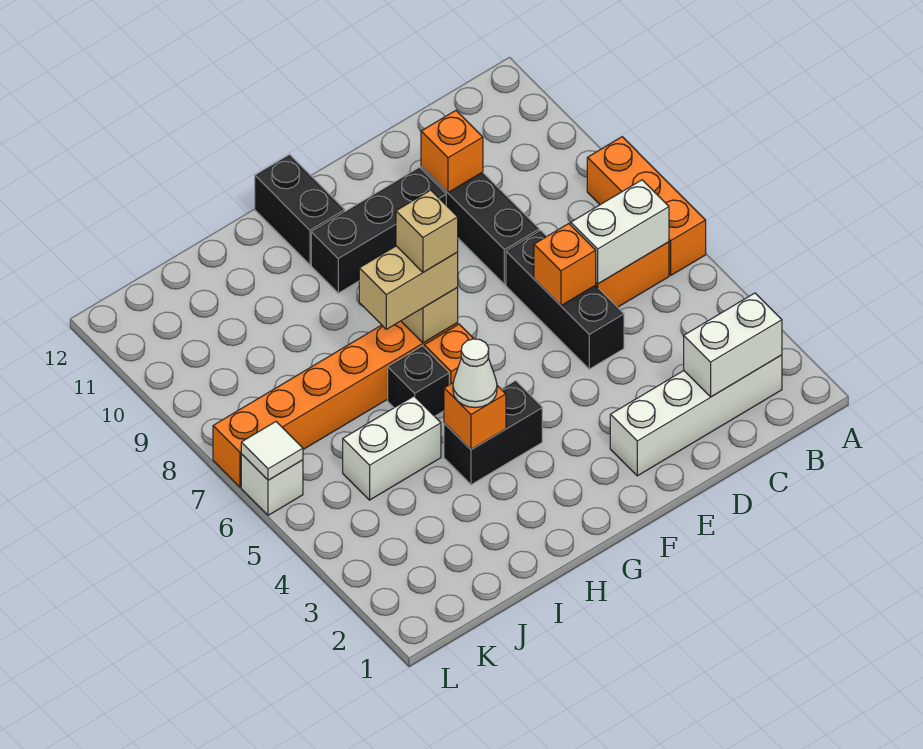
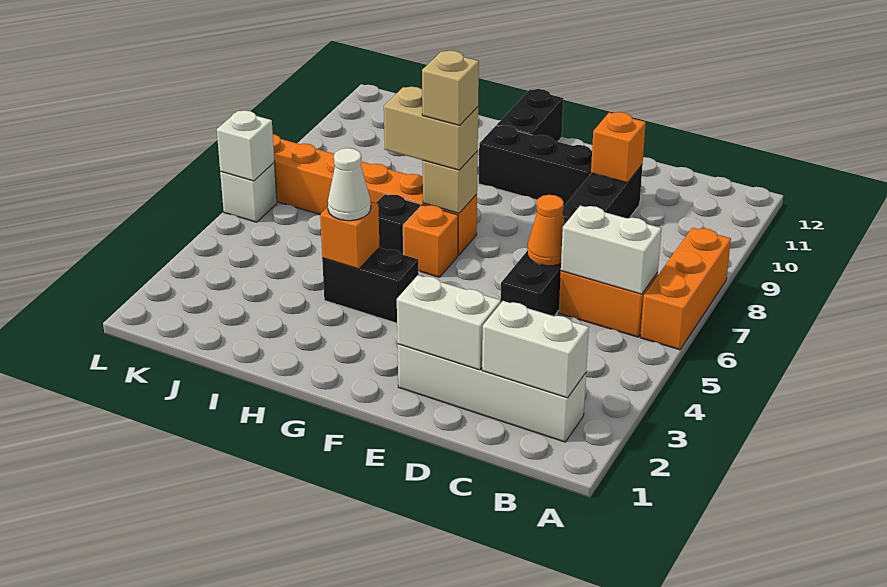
orange brick D6 level 2 -> orange cone D6 level 2
white brick I5:J5 level 1 -> white brick D2:E2 level 2
white tile L6 level 2 -> white brick L6 level 2

